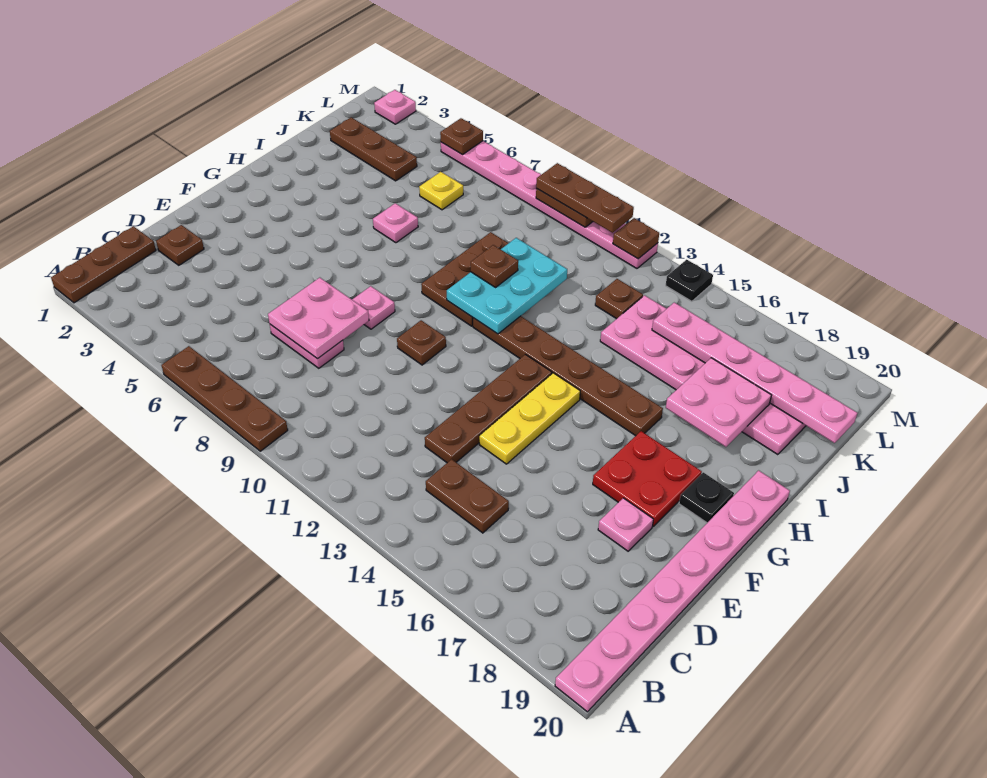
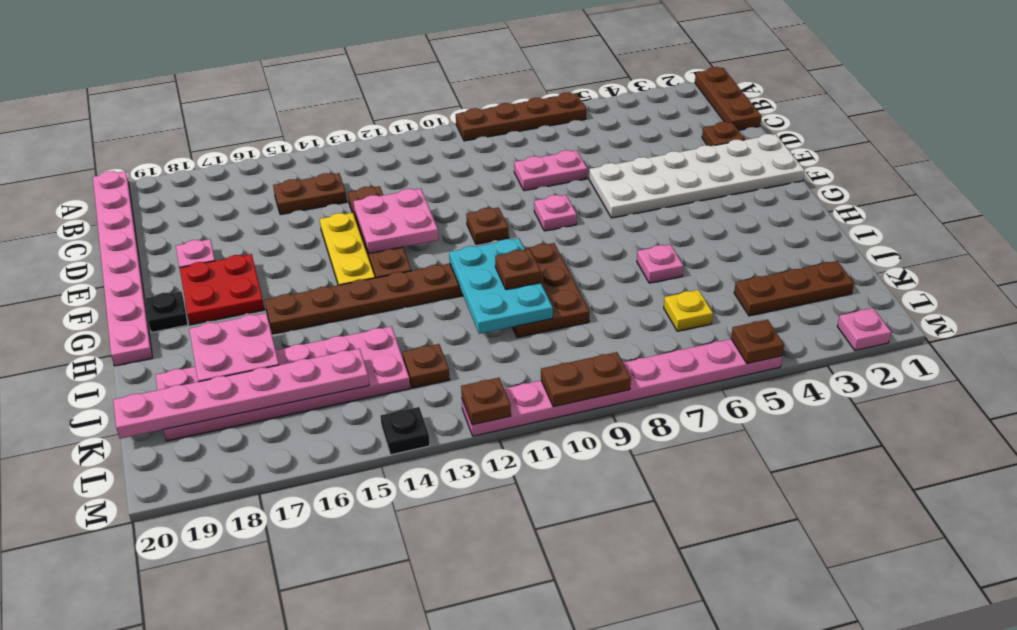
pink plate D7:E8 level 2 -> pink plate E12:F13 level 2
none -> white plate E1:F6 level 1
brown plate M9:M11 level 3 -> none

